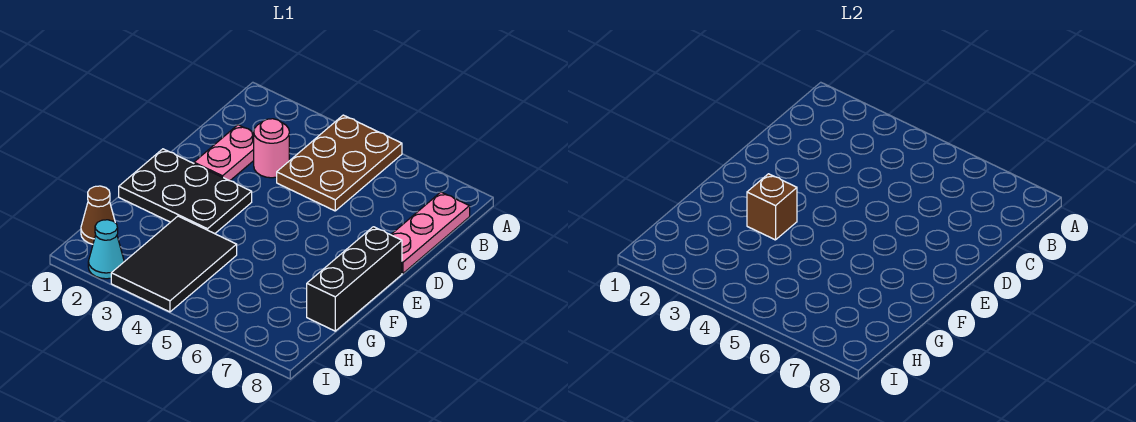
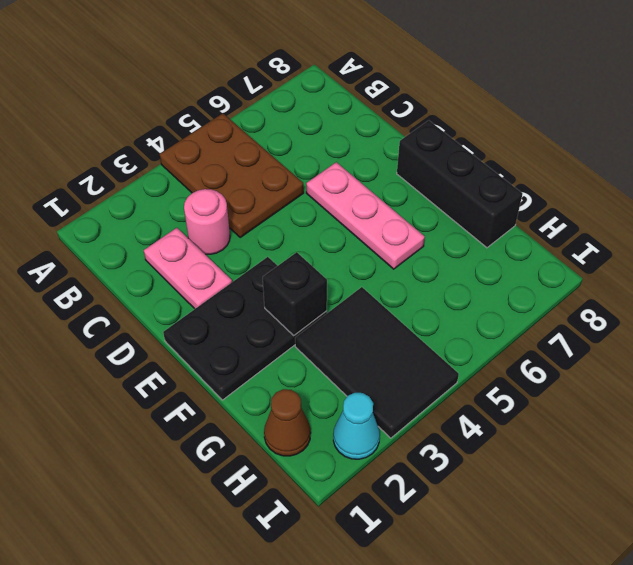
pink plate B8:D8 level 1 -> pink plate D6:F6 level 1
brown brick F3 level 2 -> black brick F3 level 2

